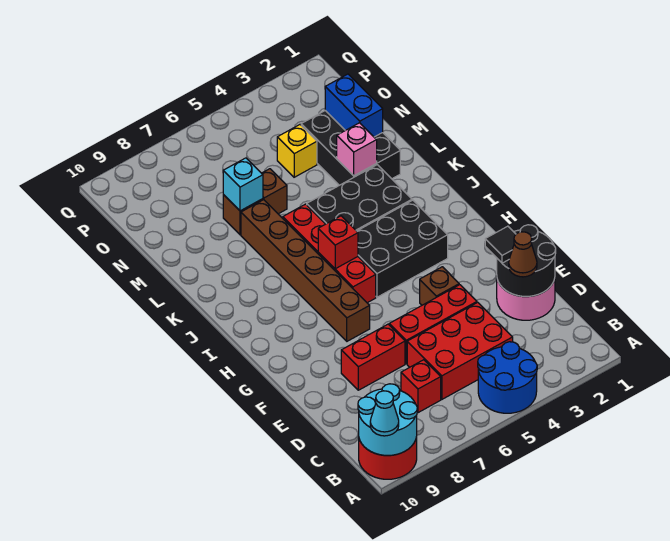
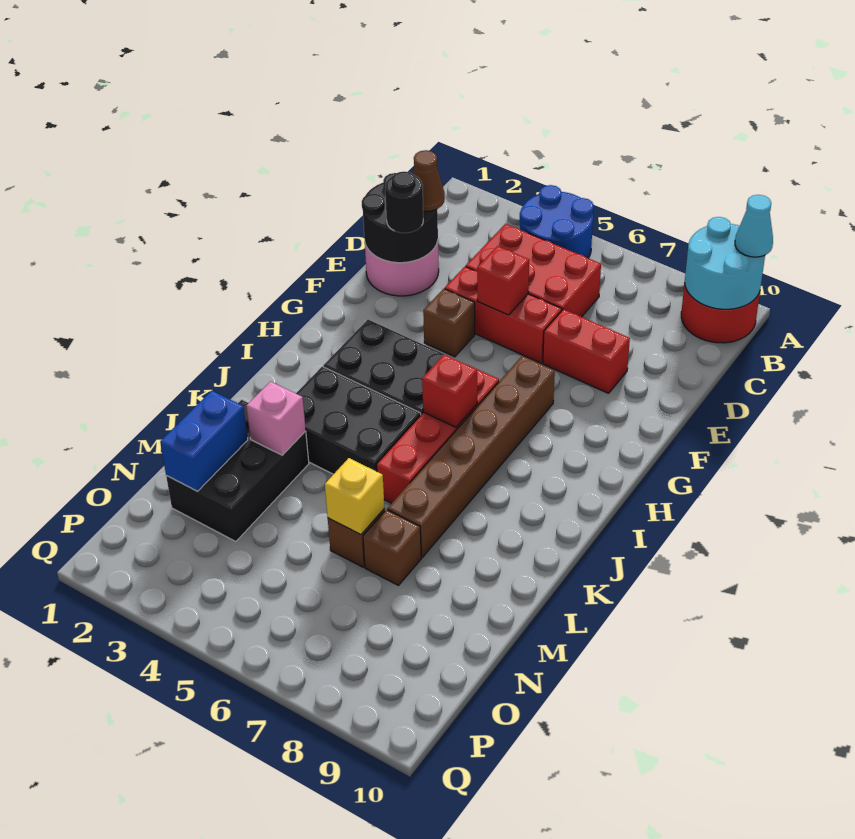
red brick C7 level 1 -> red brick E5 level 2
black tile E2 level 3 -> black round brick E2 level 3
cyan brick M7 level 2 -> none
yellow brick N4 level 1 -> yellow brick M6 level 2

